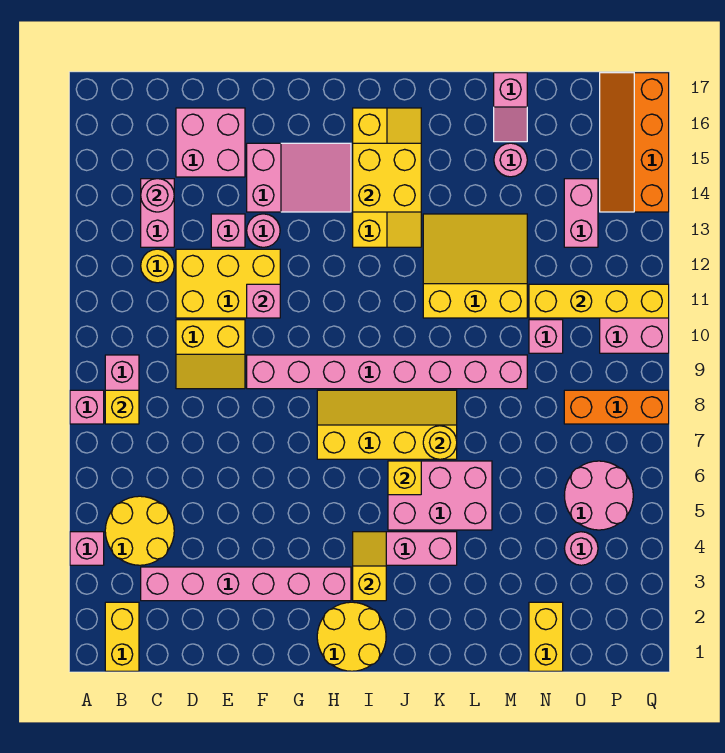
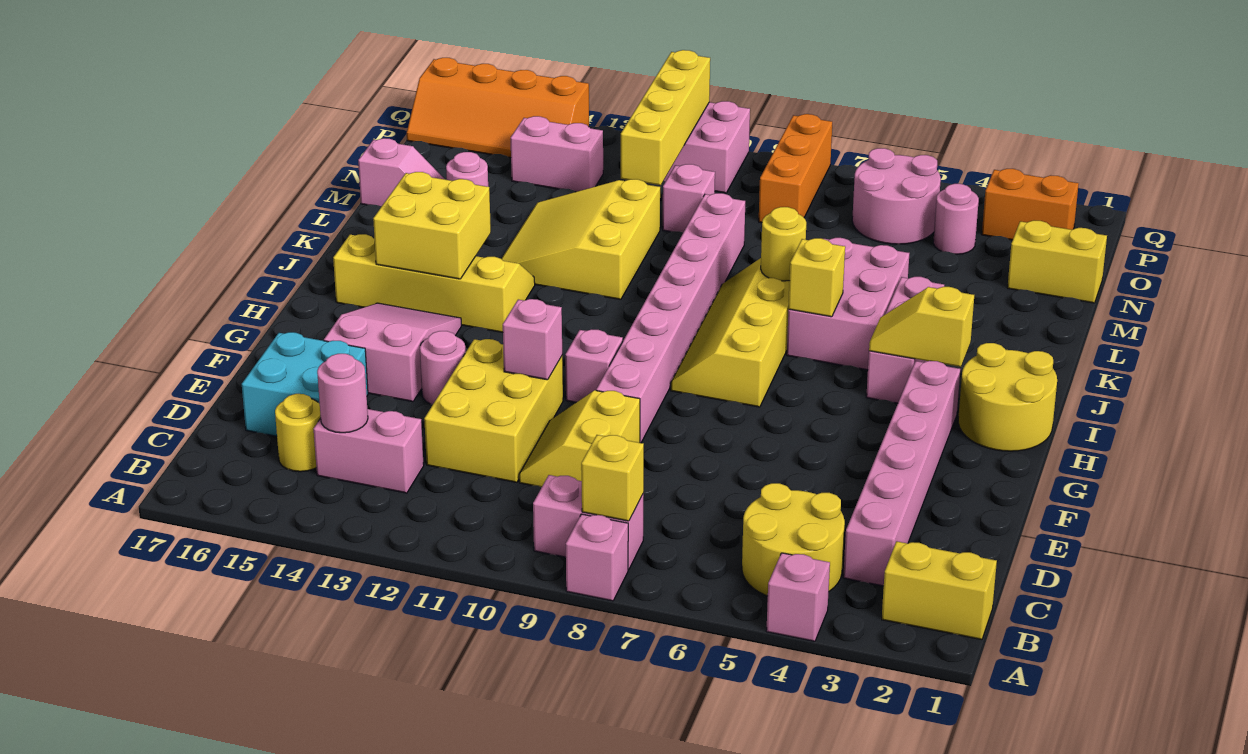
yellow round brick C12 level 1 -> yellow round brick C15 level 1
yellow slope D9:E10 level 1 top 10 -> yellow slope D9:E10 level 1 top 9
pink brick D15:E16 level 1 -> cyan brick D15:E16 level 1
pink brick E13 level 1 -> pink brick G10 level 1
none -> orange brick P2:P3 level 1

